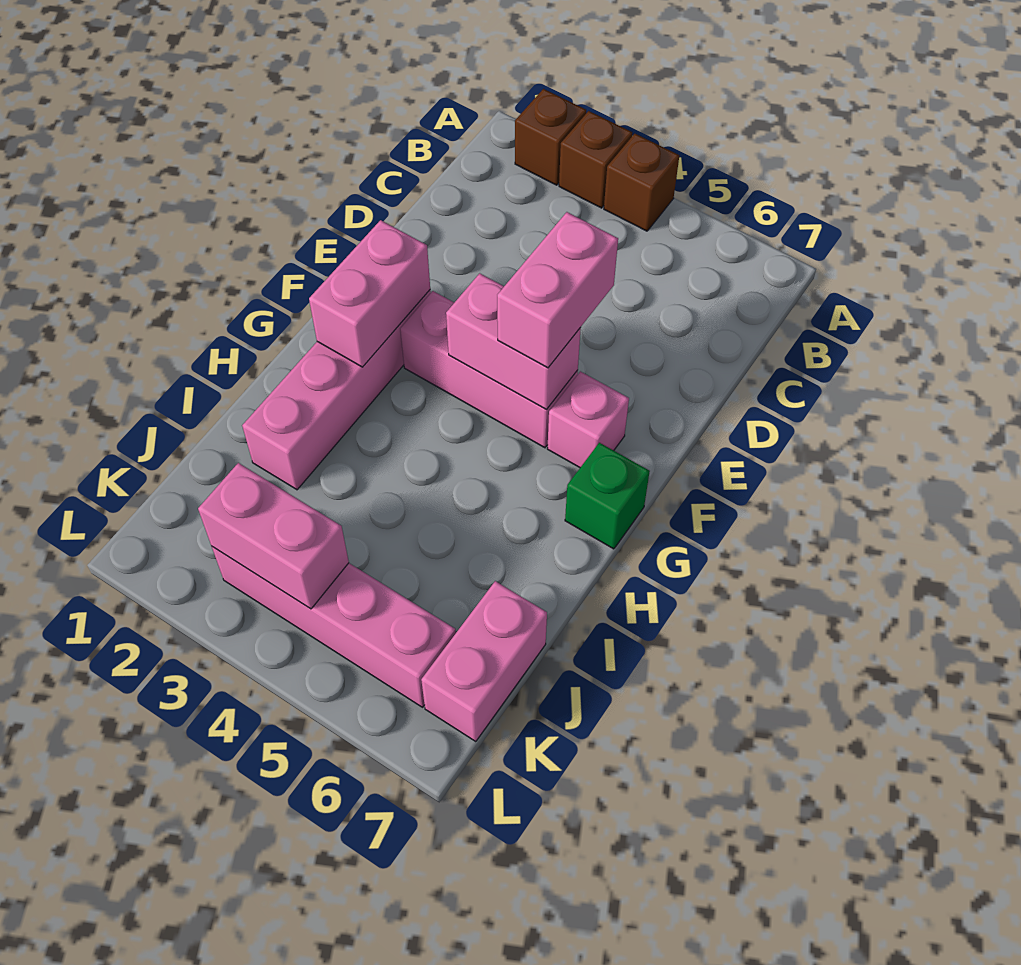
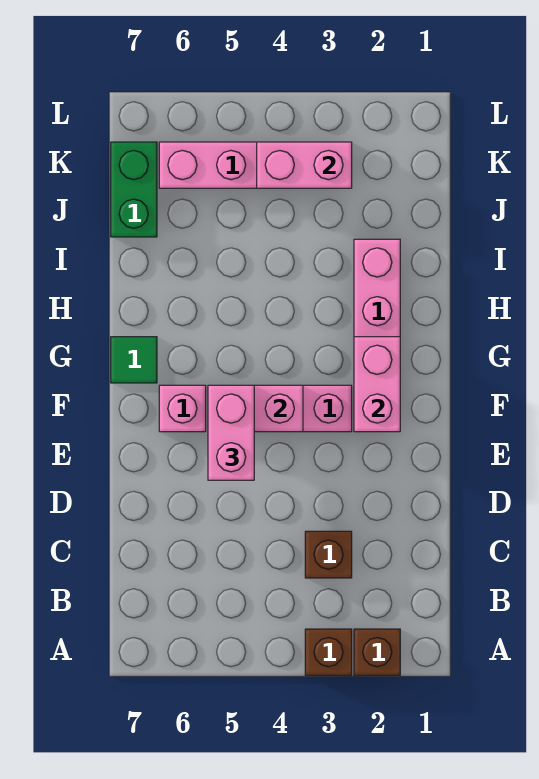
brown brick A4 level 1 -> brown brick C3 level 1
green brick G7 level 1 -> green tile G7 level 1
pink brick J7:K7 level 1 -> green brick J7:K7 level 1

